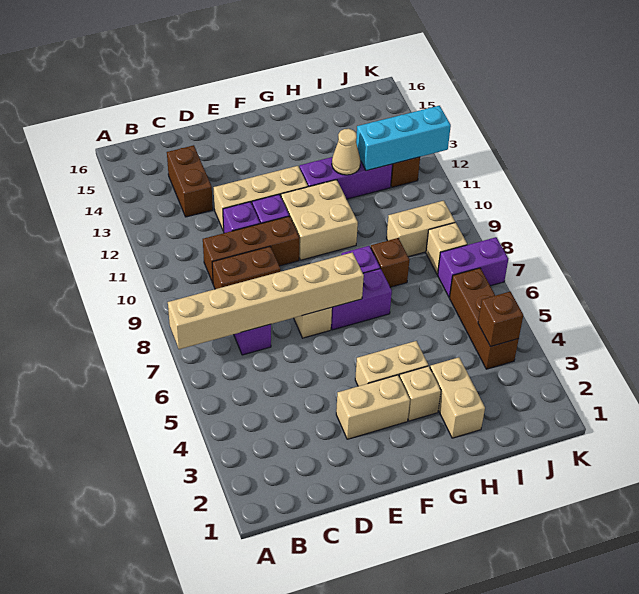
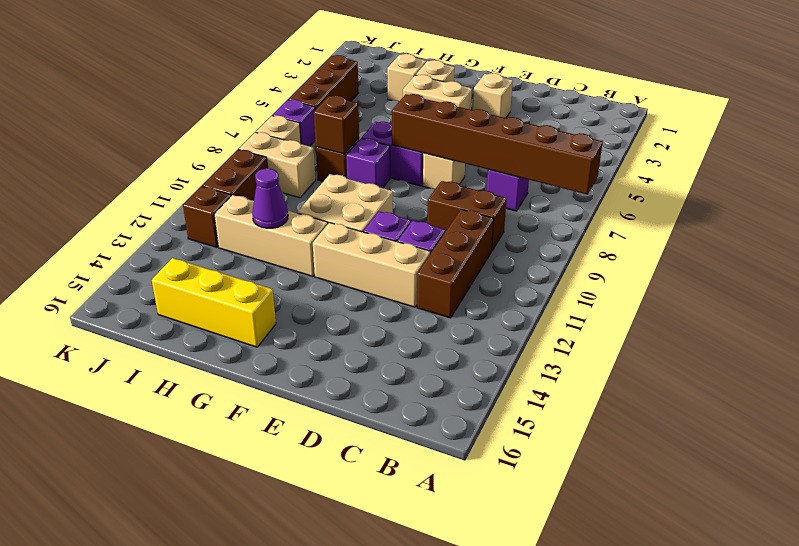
tan brick A7:F7 level 2 -> brown brick A7:F7 level 2
brown brick C10:E10 level 1 -> brown brick C10:C12 level 1
brown brick C13:C14 level 1 -> brown brick J10:J11 level 1
tan brick E3:F3 level 1 -> tan brick E3 level 1
purple brick G12:I12 level 1 -> tan brick G12:I12 level 1
none -> yellow brick G15:I15 level 1
tan brick H2:H3 level 1 -> tan brick H3 level 1
tan cone H12 level 2 -> purple cone H12 level 2
cyan brick I12:K12 level 2 -> none
brown brick J4 level 2 -> brown brick H8 level 2
purple brick J7:K7 level 1 -> purple brick J7 level 1

